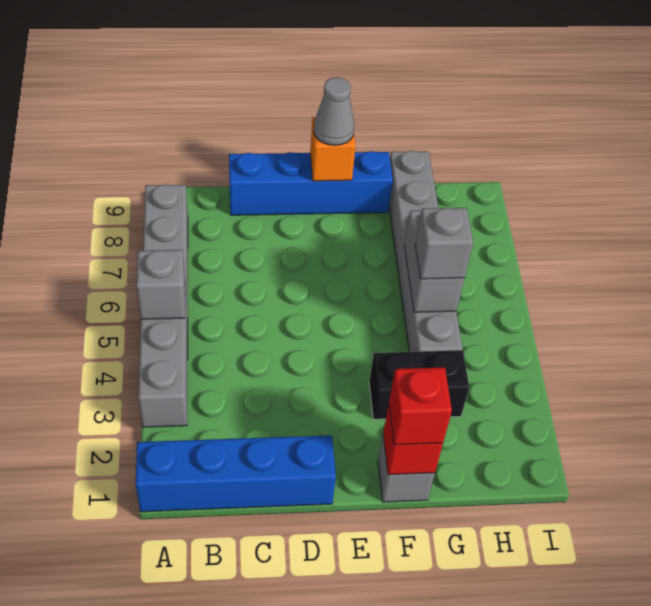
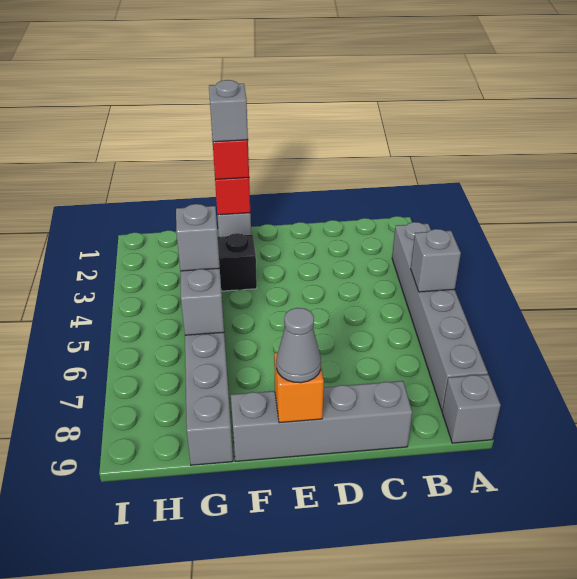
blue brick A1:D1 level 1 -> none
none -> grey brick A9 level 1
blue brick C9:F9 level 1 -> grey brick C9:F9 level 1
none -> grey brick F1 level 4

